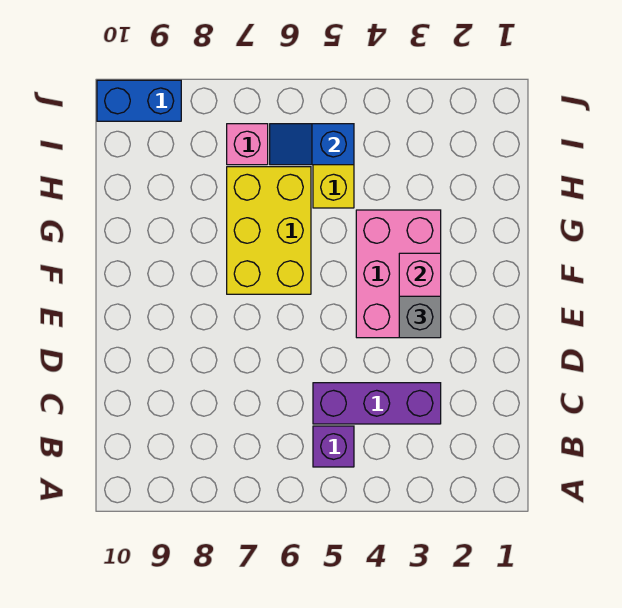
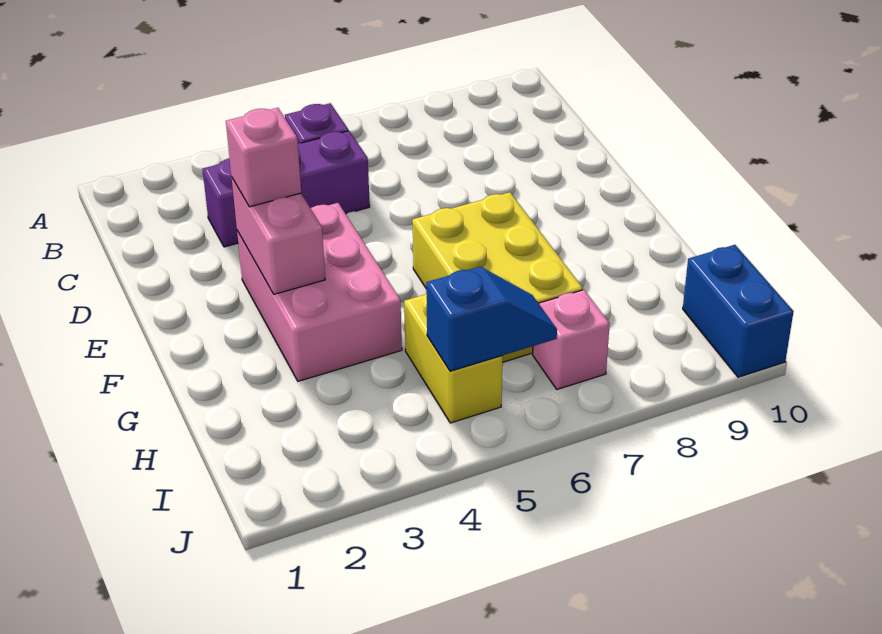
grey brick E3 level 3 -> pink brick E3 level 3
blue brick J9:J10 level 1 -> blue brick I10:J10 level 1

